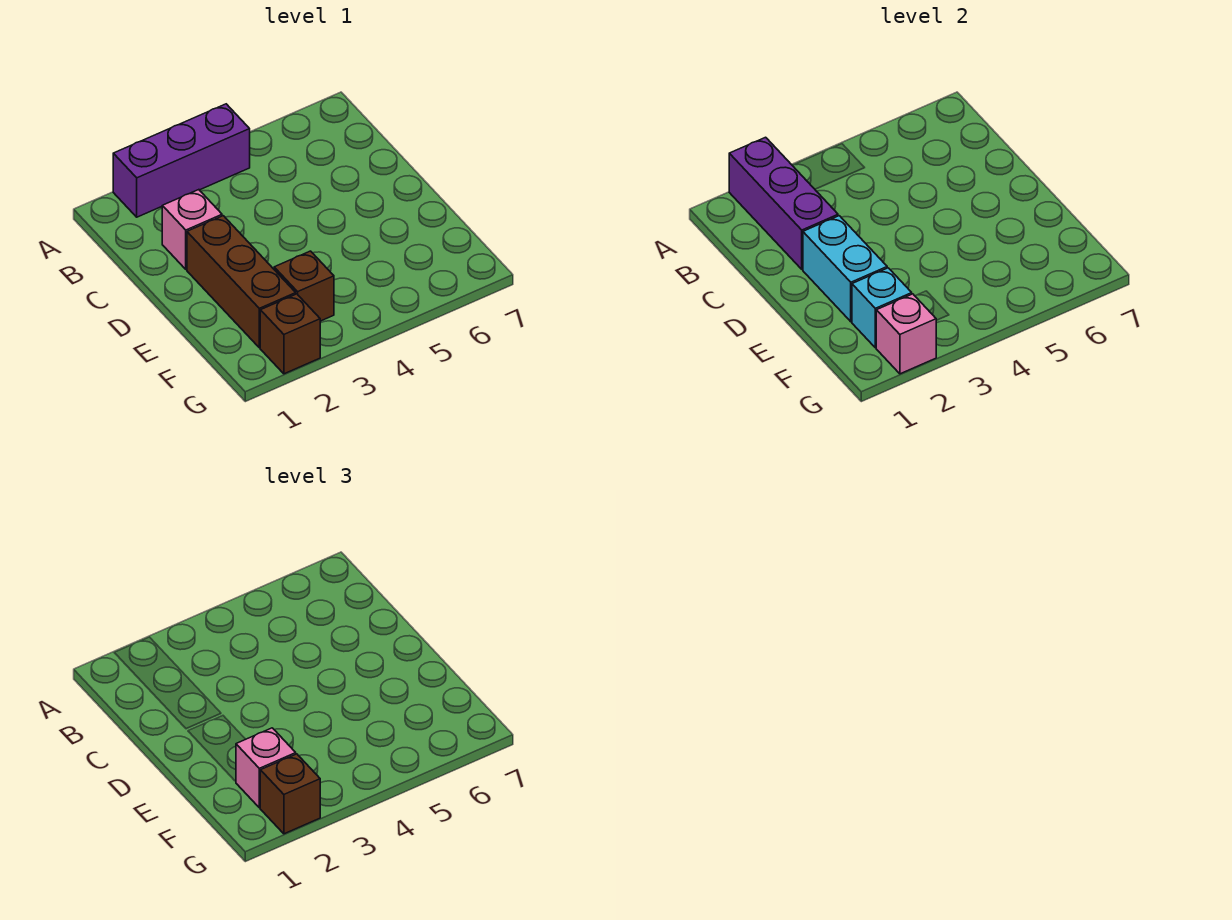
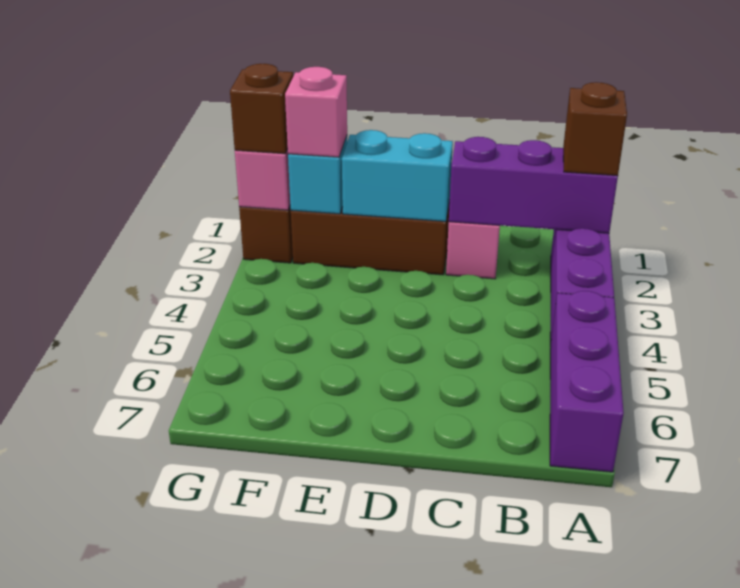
none -> purple brick A5:A7 level 1
brown brick F3 level 1 -> brown brick A2 level 3

